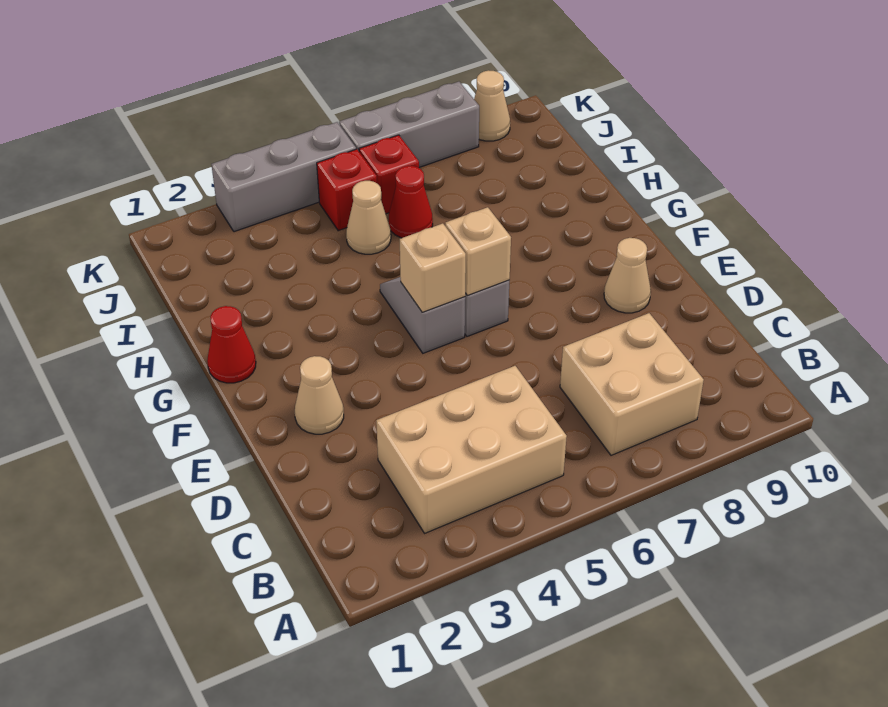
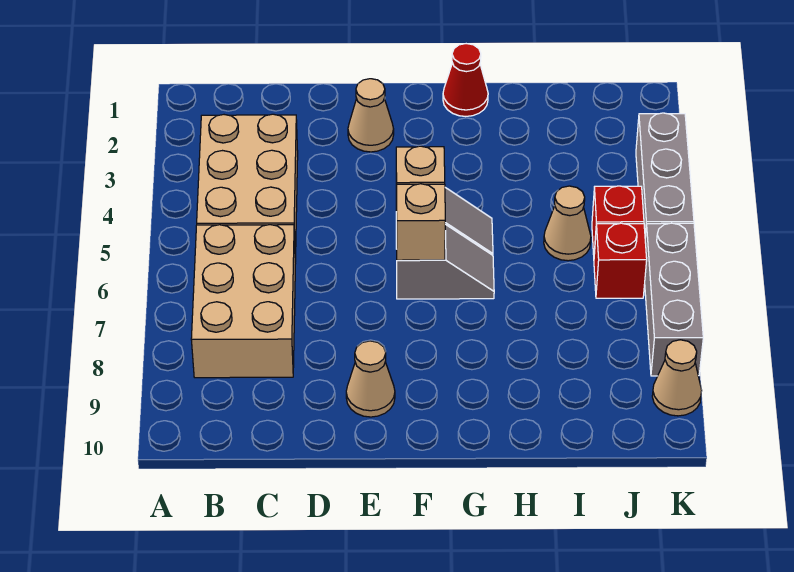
tan brick B7:C8 level 1 -> tan brick B6:C8 level 1
red cone I6 level 1 -> none

